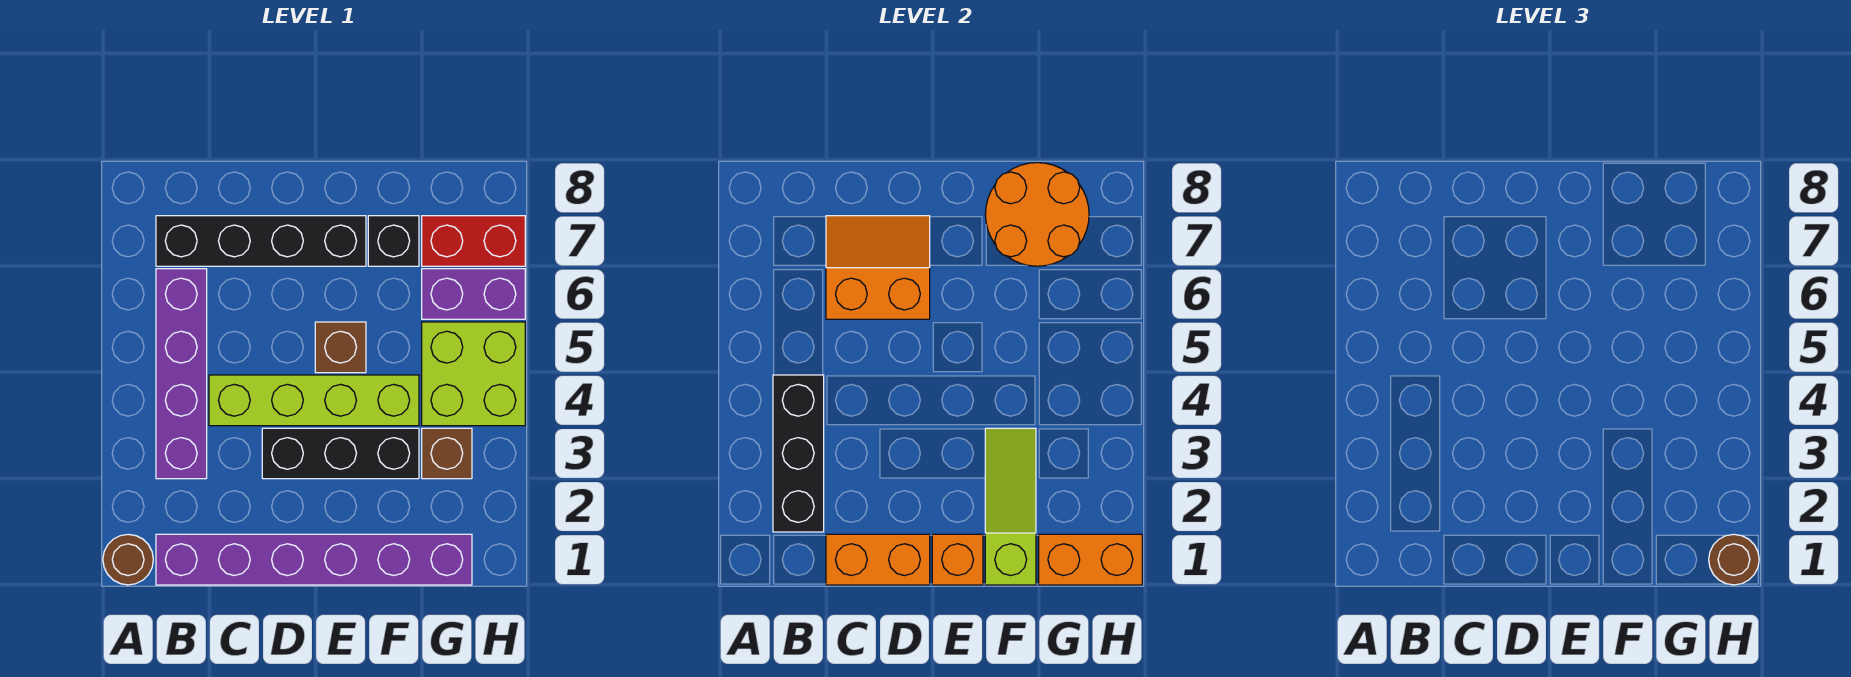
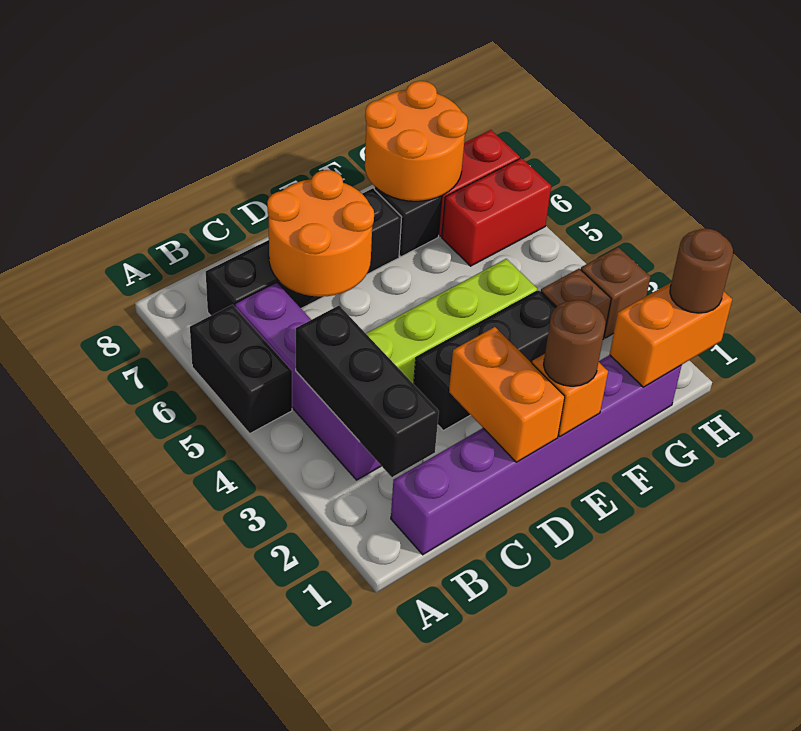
brown round brick A1 level 1 -> brown round brick E1 level 3
none -> black brick A5:A6 level 1
orange brick C1:D1 level 2 -> orange brick D1:D2 level 2
orange slope C6:D7 level 2 top 6 -> orange round brick C6:D7 level 2
brown brick E5 level 1 -> brown brick H3 level 1
lime slope F1:F3 level 2 top 1 -> none
lime brick G4:H5 level 1 -> none
purple brick G6:H6 level 1 -> red brick G6:H6 level 1

